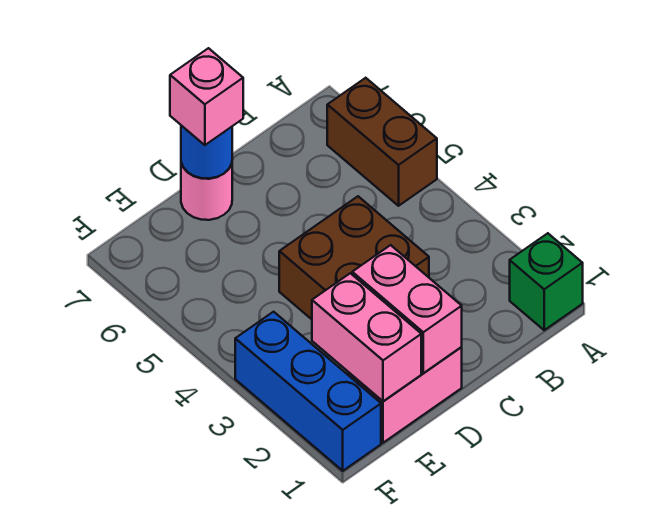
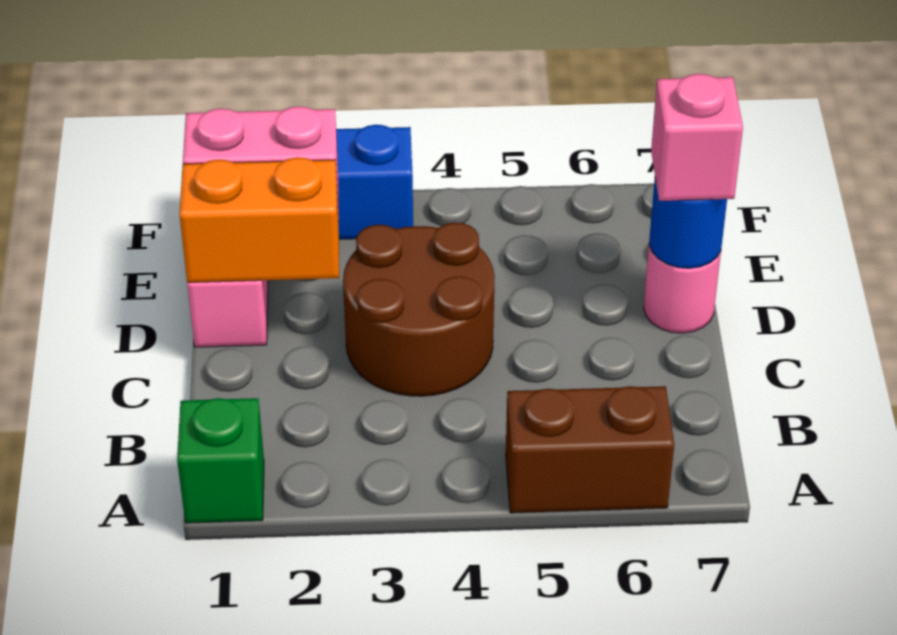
brown brick C3:D4 level 1 -> brown round brick C3:D4 level 1
pink brick D1:D2 level 2 -> orange brick D1:D2 level 2

